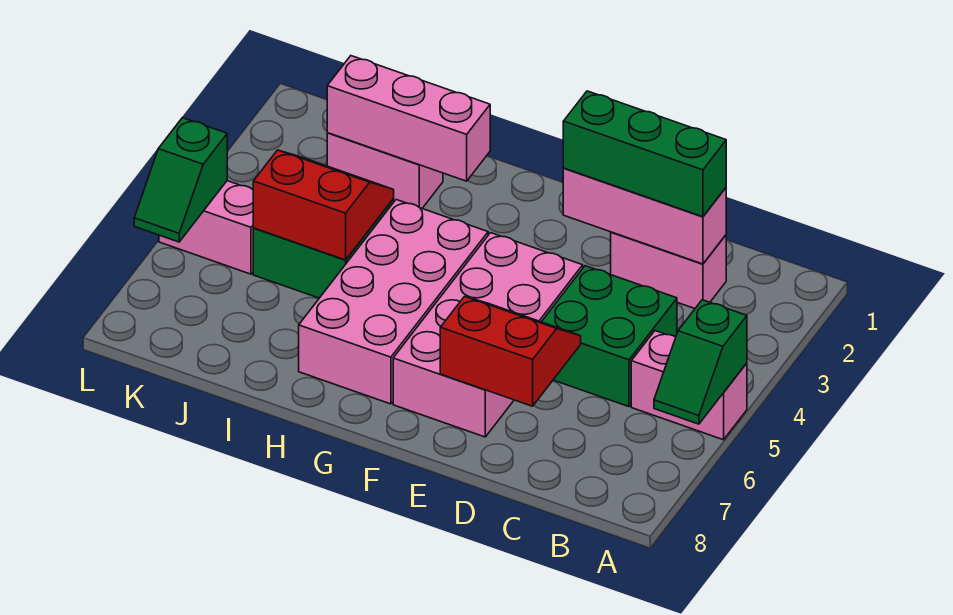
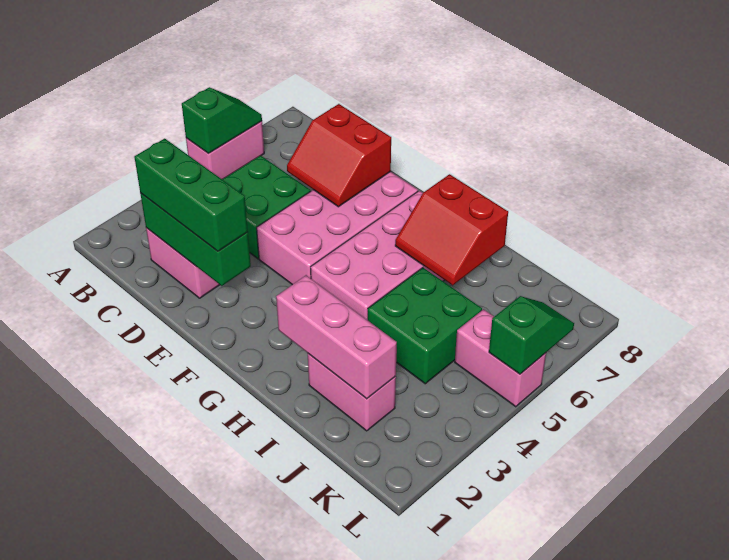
pink brick A5:B5 level 1 -> pink brick A5:A6 level 1
pink brick C2:E2 level 2 -> green brick C2:E2 level 2
red slope I4:J5 level 2 top 5 -> red slope H6:I7 level 2 top 7

